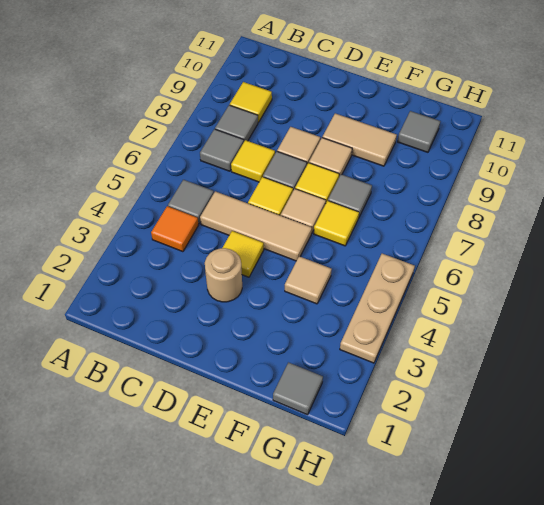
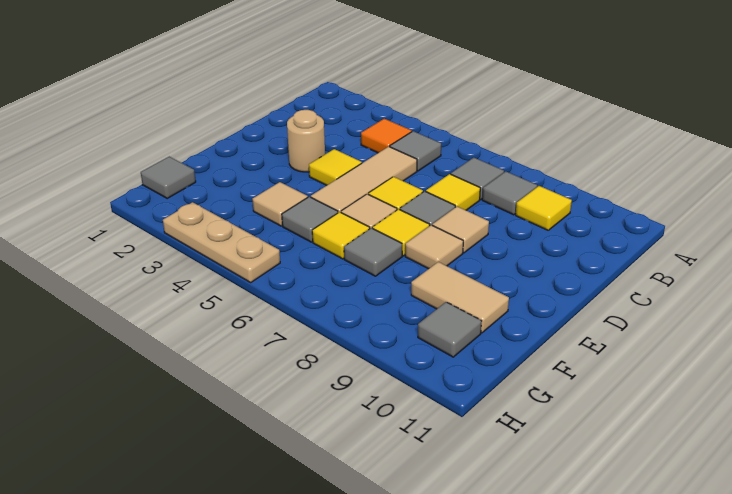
tan tile E9:F9 level 1 -> tan tile F9:F10 level 1
none -> grey tile F5 level 1

